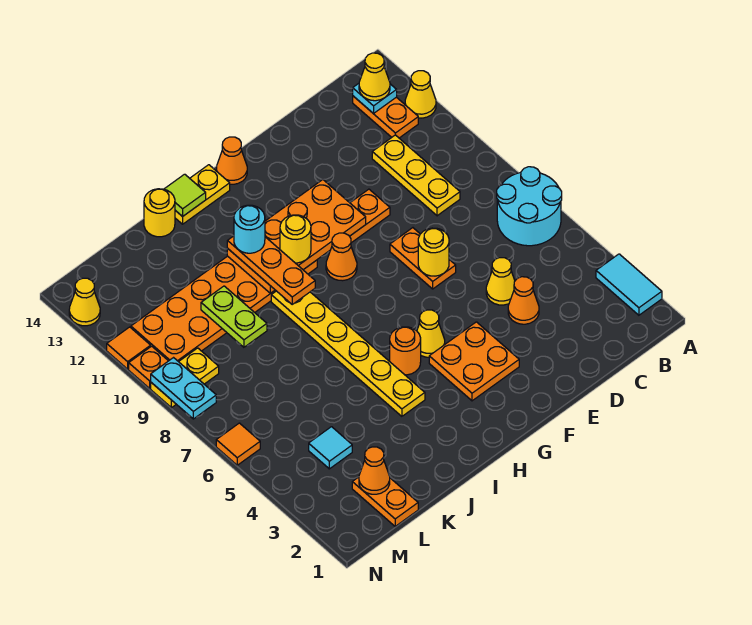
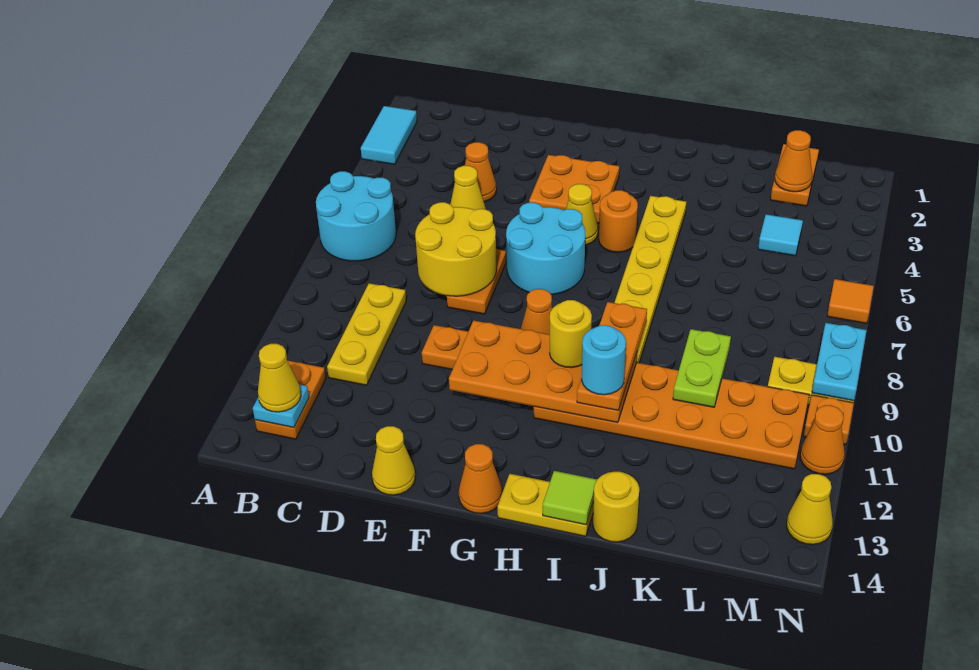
yellow cone A12 level 1 -> yellow cone E14 level 1
yellow round brick E7 level 2 -> yellow round brick D7:E8 level 2
none -> cyan round brick F6:G7 level 1
orange tile N11 level 1 -> orange cone N11 level 1

